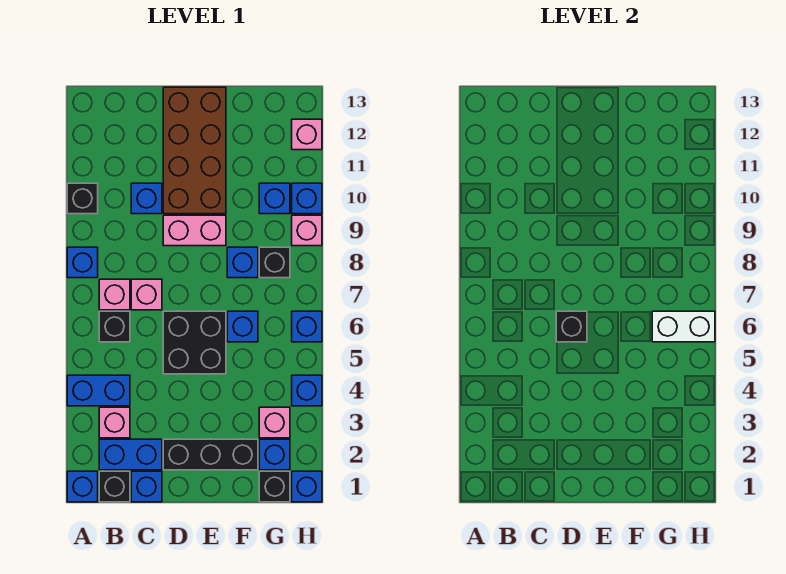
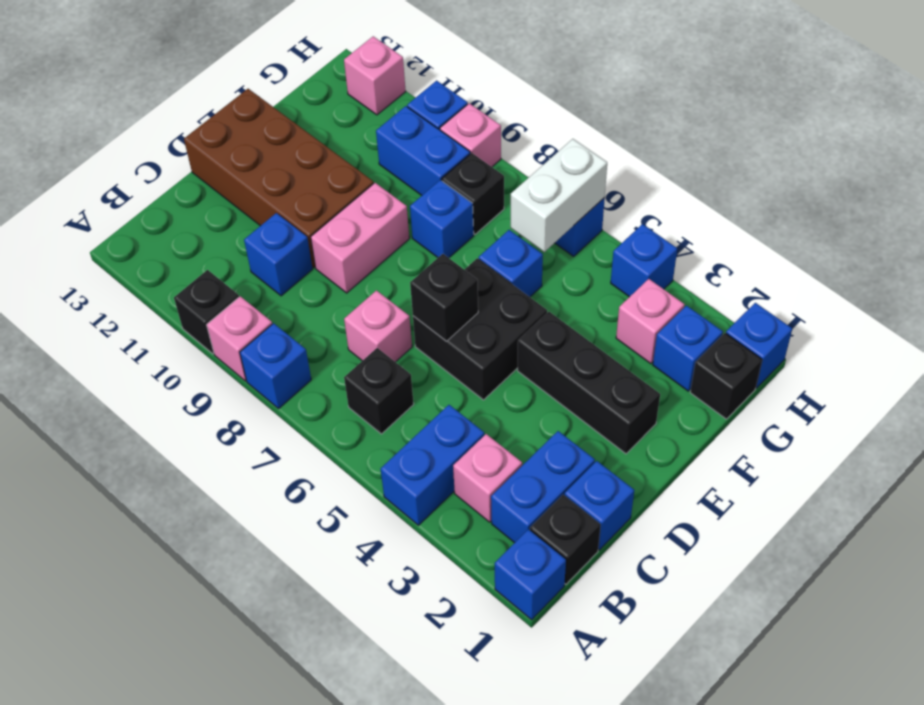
pink brick B7 level 1 -> pink brick A9 level 1
black brick D2:F2 level 1 -> black brick E2:E4 level 1
blue brick G10 level 1 -> blue brick G9:G10 level 1

